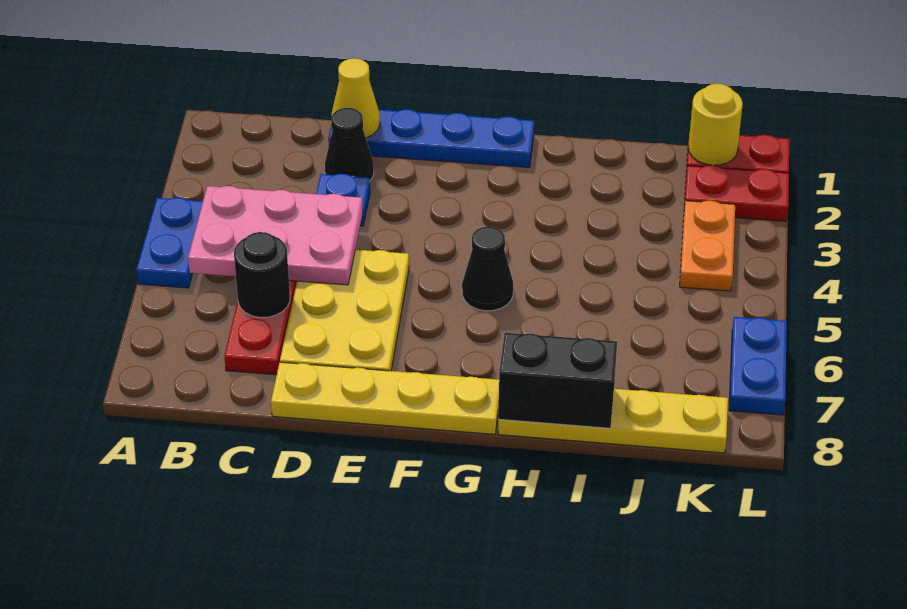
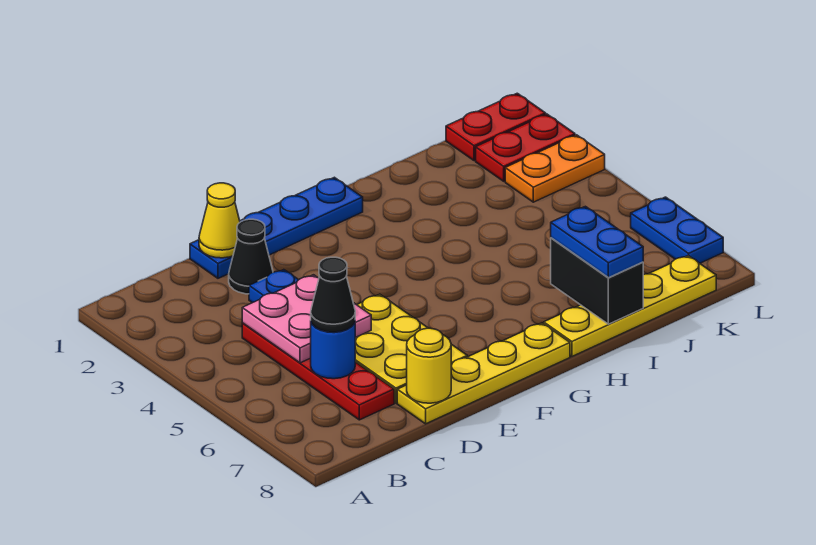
blue plate A4:A5 level 1 -> blue plate I7:I8 level 3
pink plate B4:D5 level 2 -> pink plate C4:D5 level 2
black round brick C6 level 2 -> blue round brick C6 level 2
black cone G5 level 1 -> black cone C6 level 3
black brick H8:I8 level 2 -> black brick I7:I8 level 2
yellow round brick K1 level 2 -> yellow round brick D8 level 2
orange plate K3:K4 level 1 -> orange plate K3:L3 level 1

